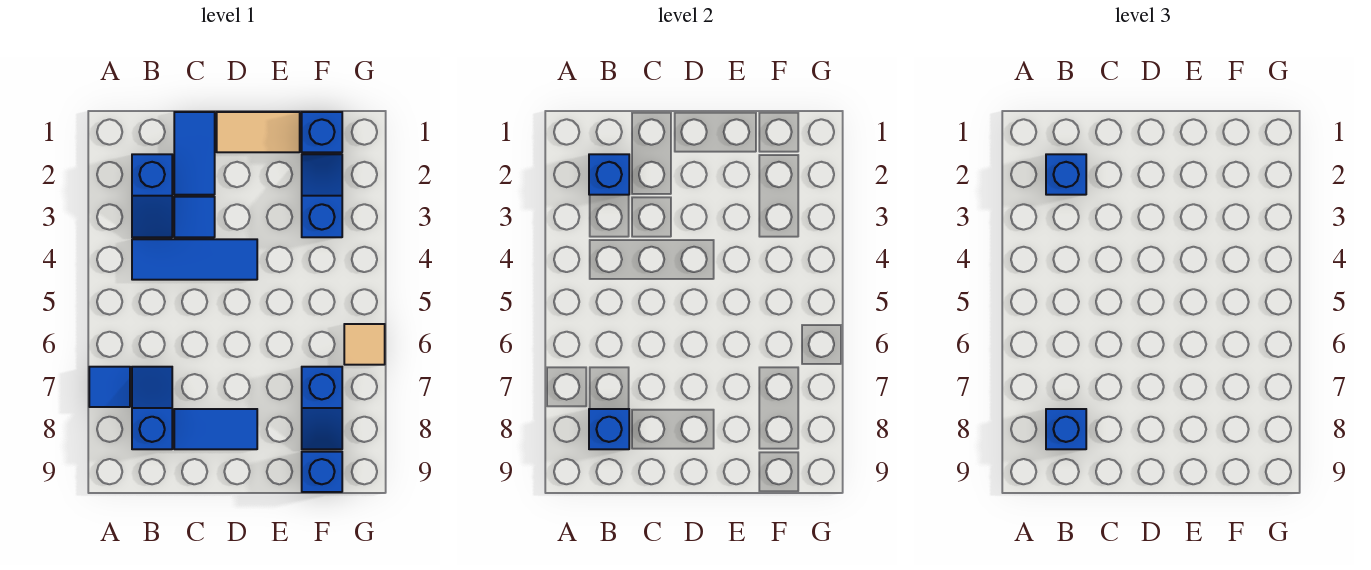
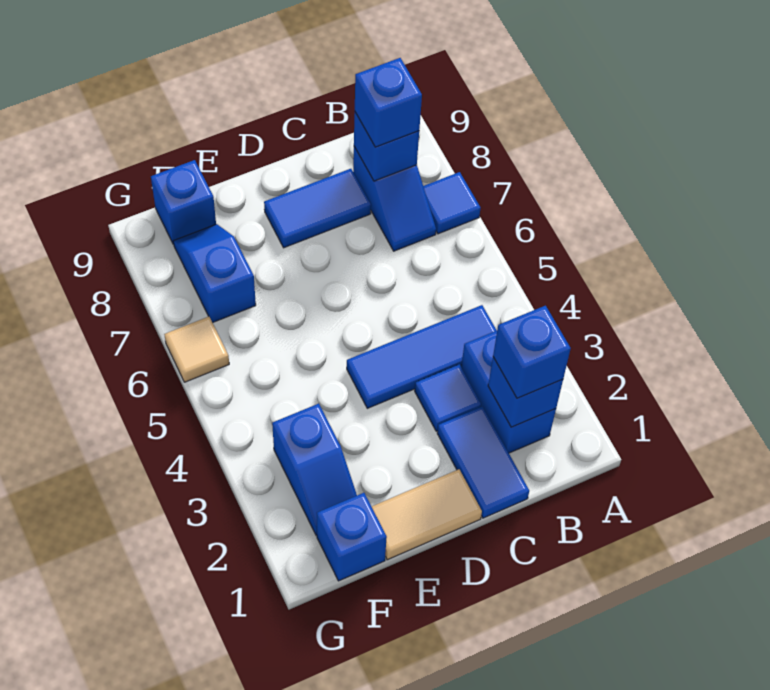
blue slope B2:B3 level 1 top 2 -> blue brick B2:B3 level 1

